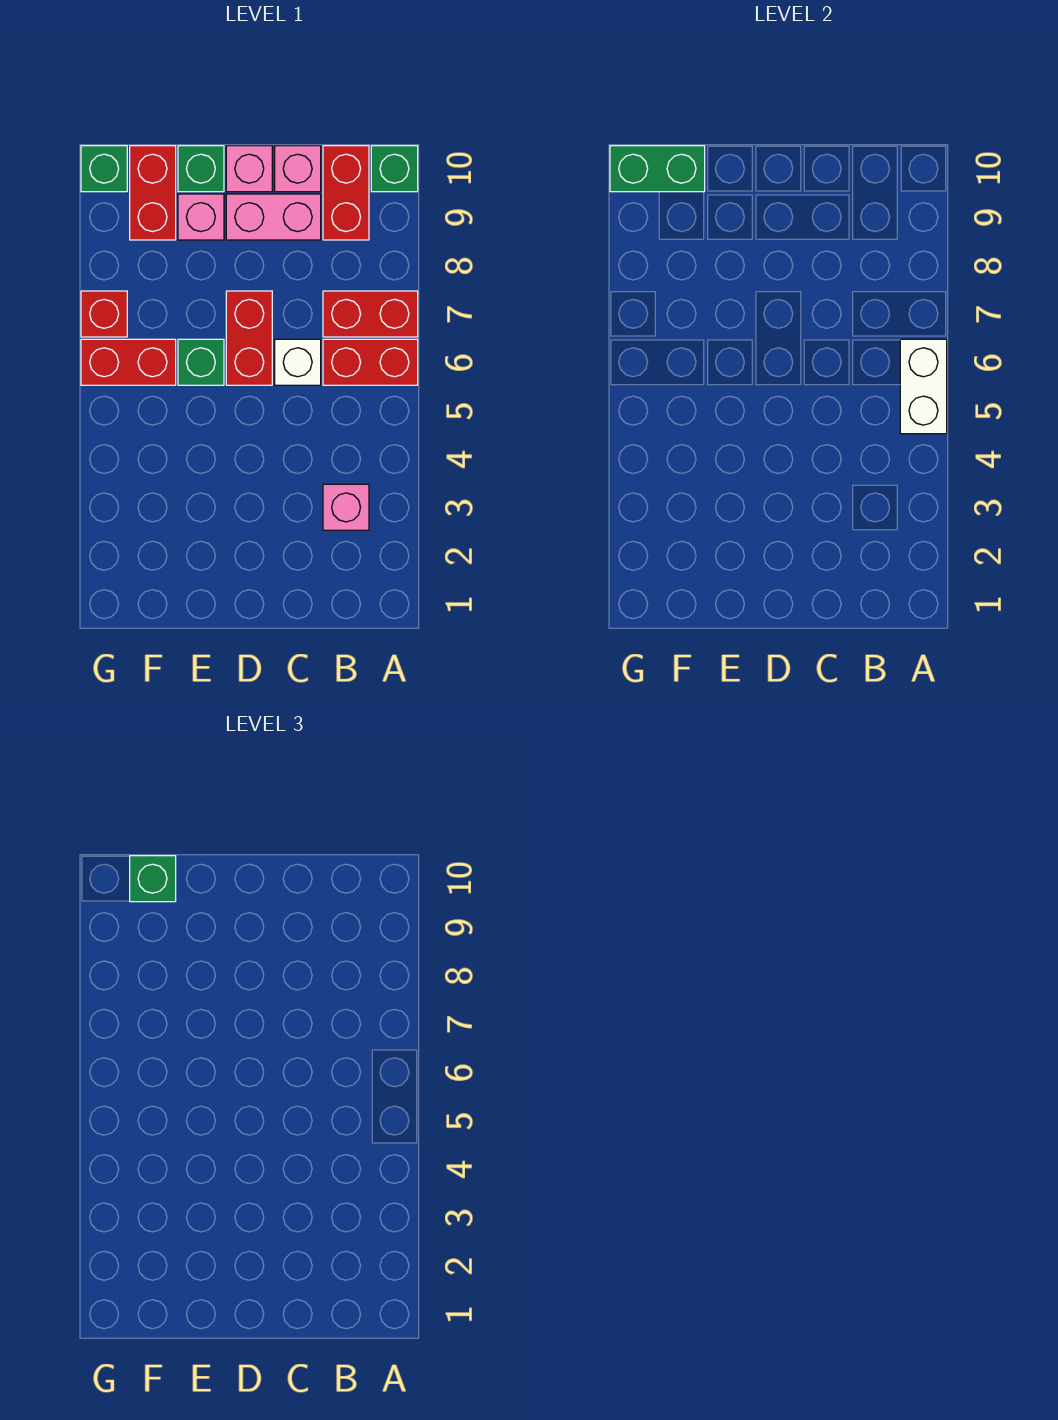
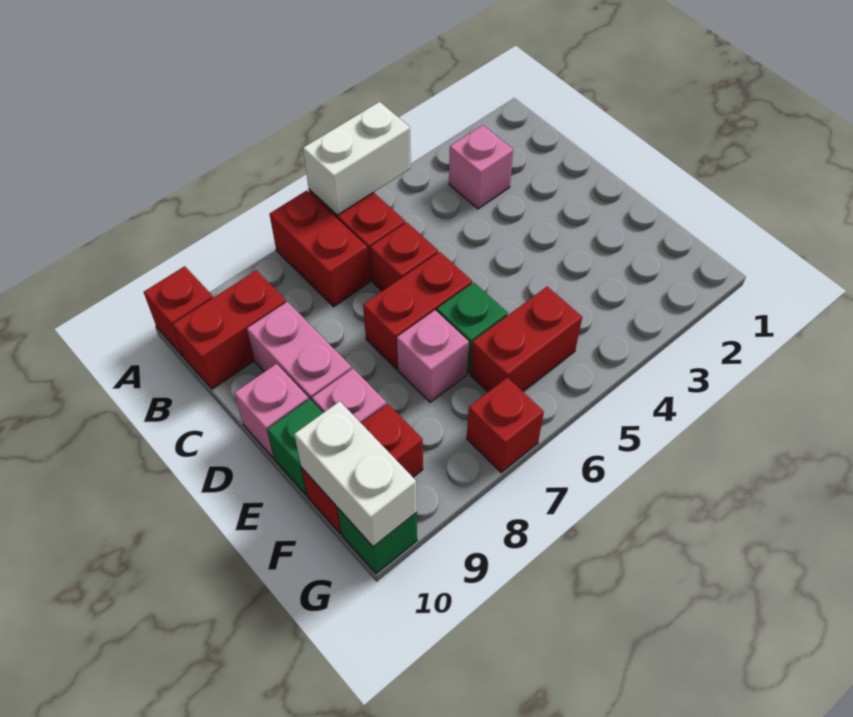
green brick A10 level 1 -> red brick A10 level 1
white brick C6 level 1 -> red brick C6 level 1
pink brick C10 level 1 -> pink brick E7 level 1
red brick F6:G6 level 1 -> red brick F5:F6 level 1
green brick F10:G10 level 2 -> white brick F10:G10 level 2
green brick F10 level 3 -> none

